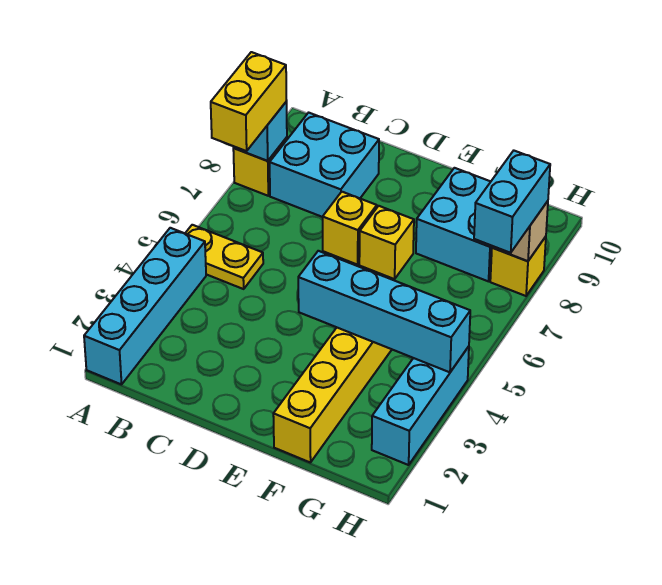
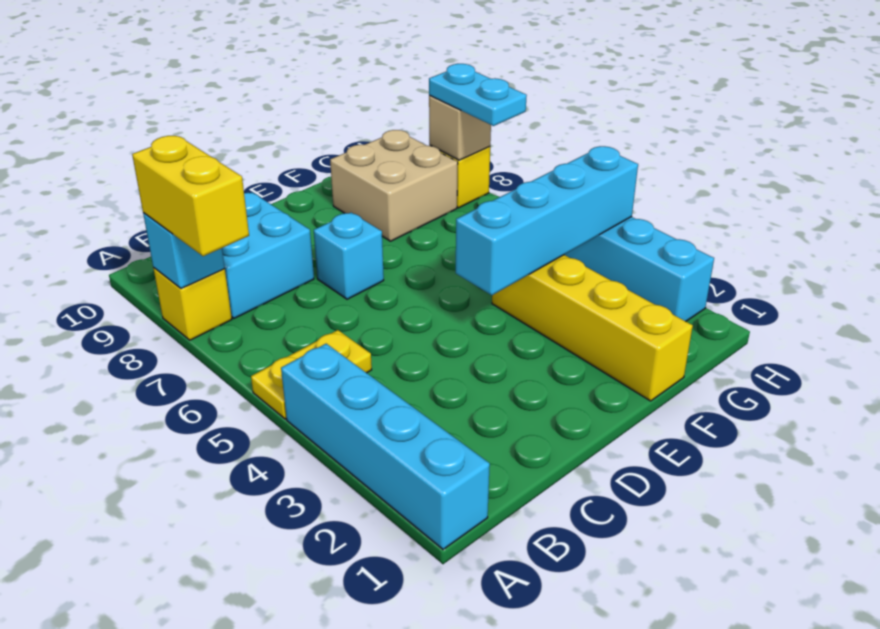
yellow brick D7 level 1 -> cyan brick D7 level 1
yellow brick E7 level 1 -> none
cyan brick F8:G9 level 1 -> tan brick F8:G9 level 1
cyan brick H7:H8 level 3 -> cyan plate H7:H8 level 3

